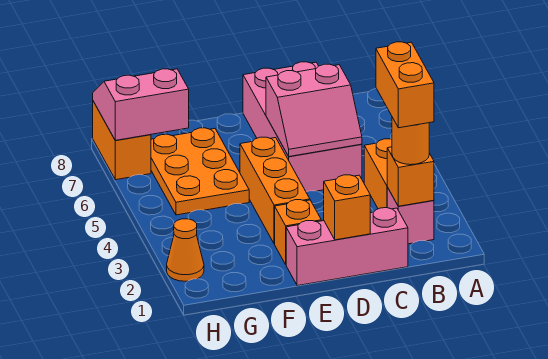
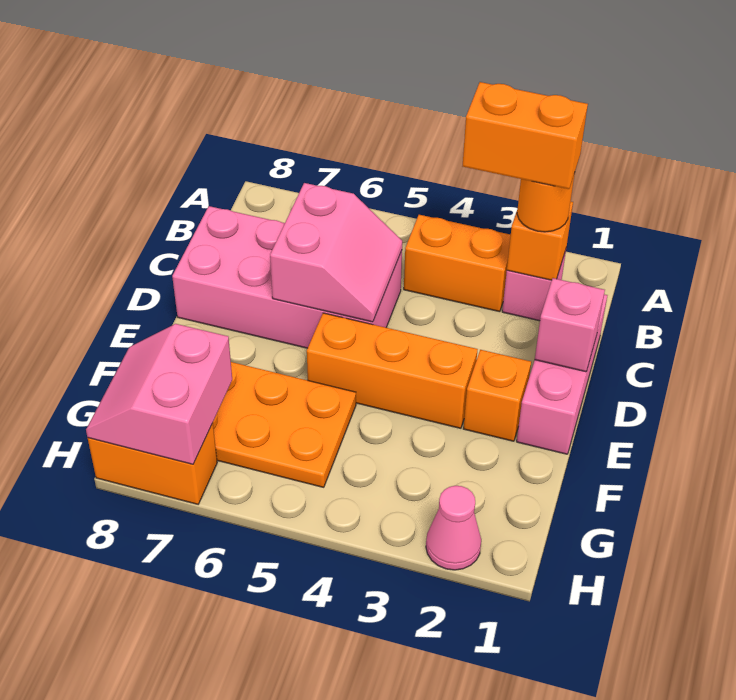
orange brick D1 level 2 -> pink brick D1 level 2
orange cone H2 level 1 -> pink cone H2 level 1

